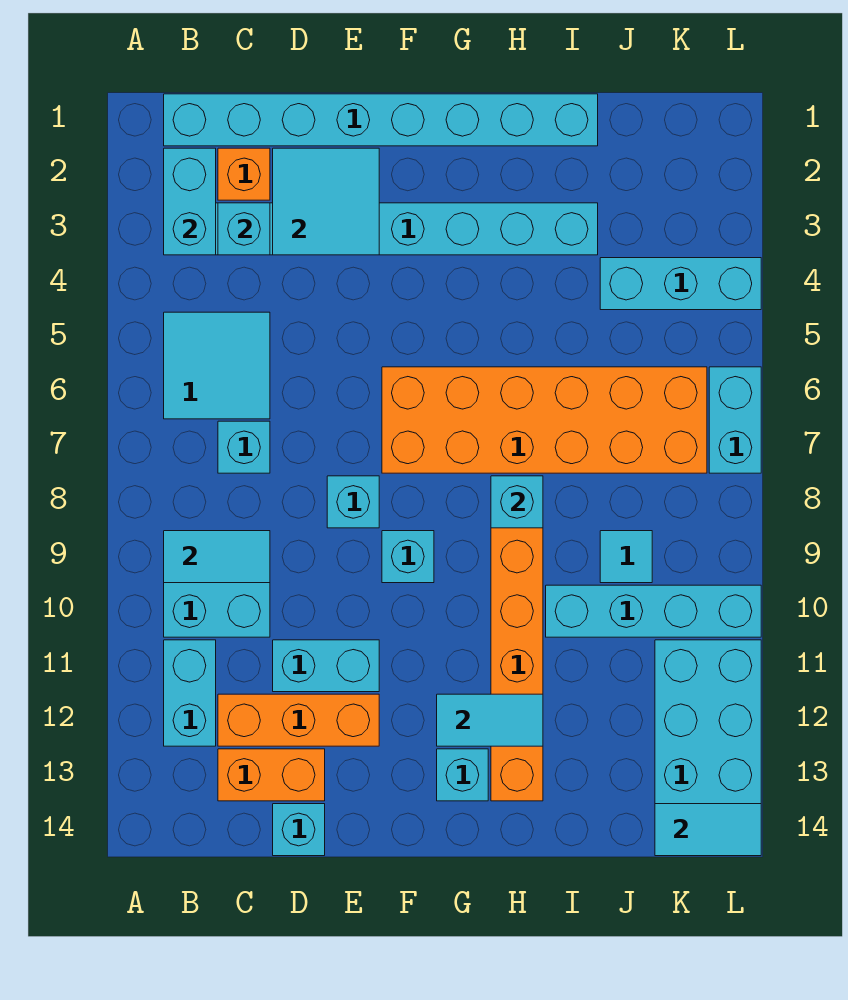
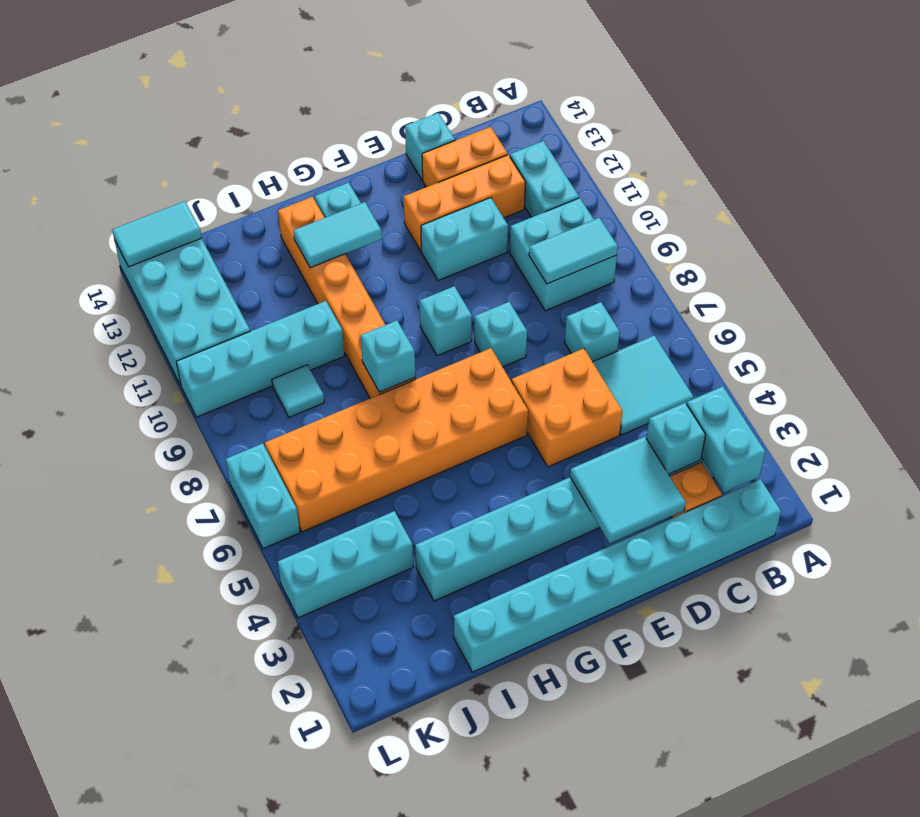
none -> orange brick D5:E6 level 1

